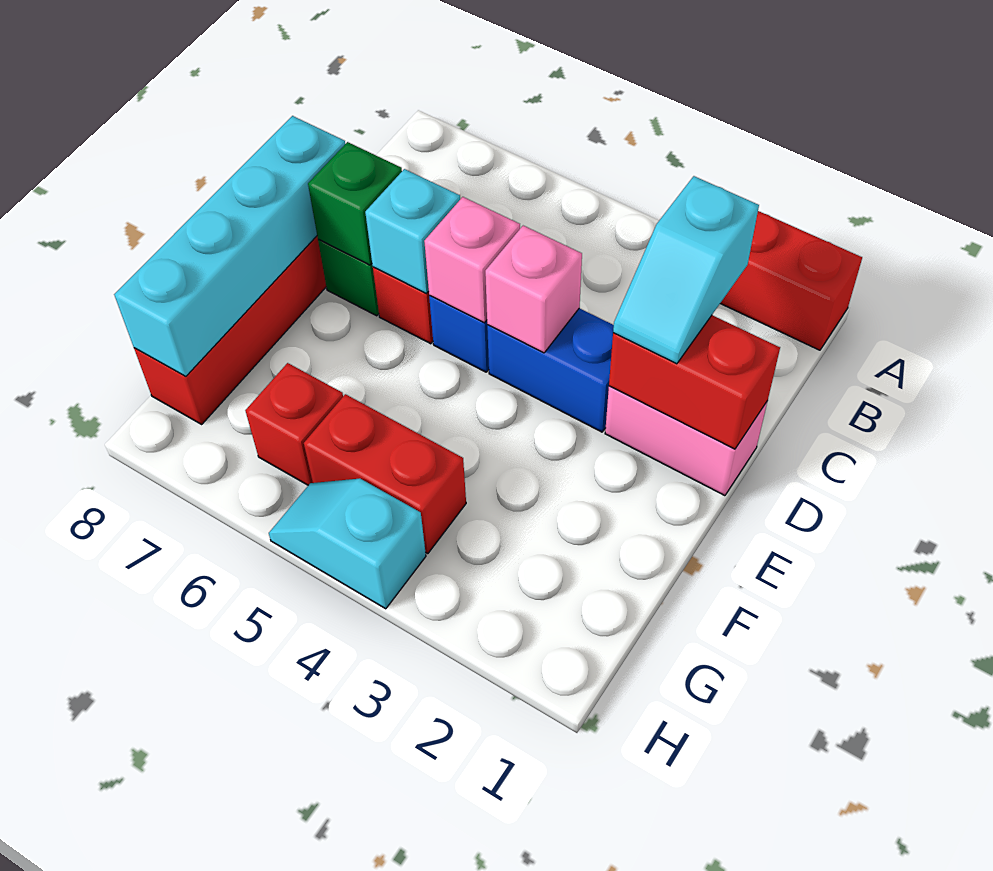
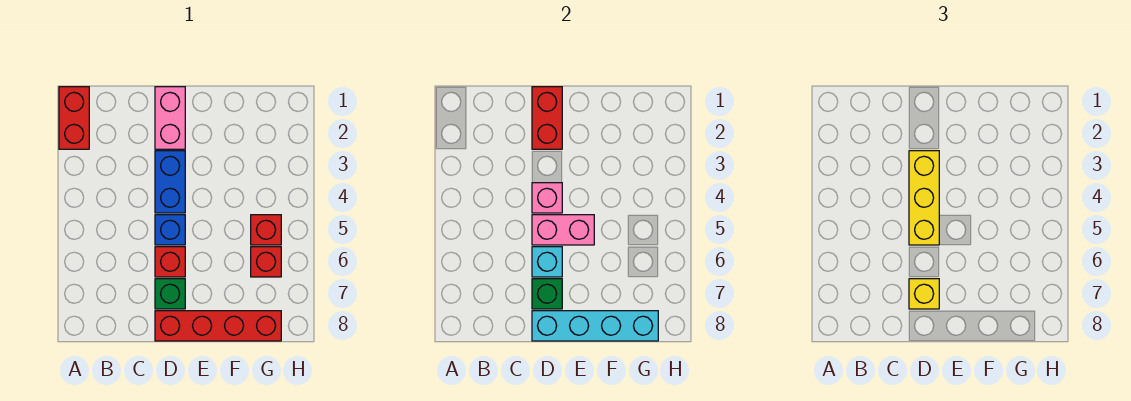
cyan slope C2:D2 level 3 top C -> none
none -> yellow brick D3:D5 level 3
pink brick D5 level 2 -> pink brick D5:E5 level 2
none -> yellow brick D7 level 3
red brick G4:G5 level 1 -> red brick G5 level 1
cyan slope H4:H5 level 1 top 4 -> none

